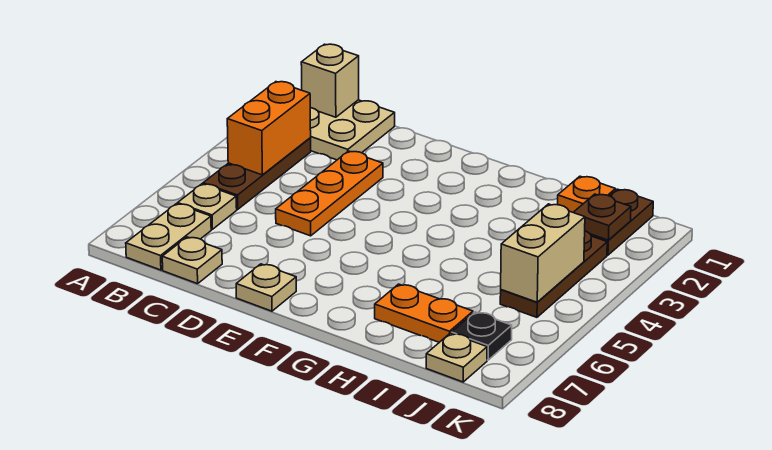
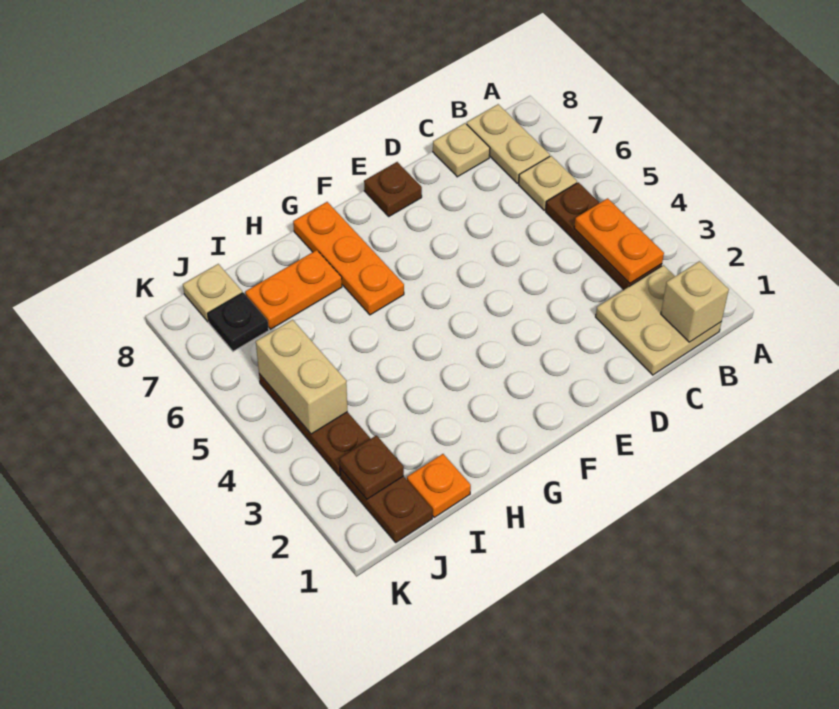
orange brick B3:B4 level 2 -> orange plate B3:B4 level 2
orange plate D3:D5 level 1 -> orange plate G6:G8 level 1
tan plate E8 level 1 -> brown plate E8 level 1

